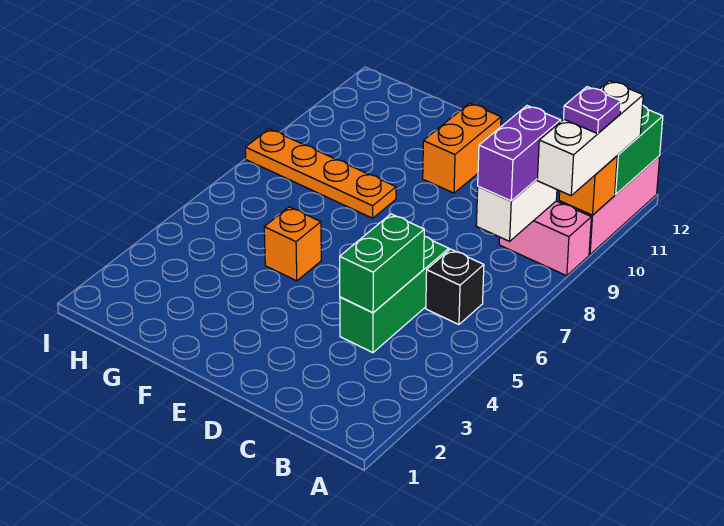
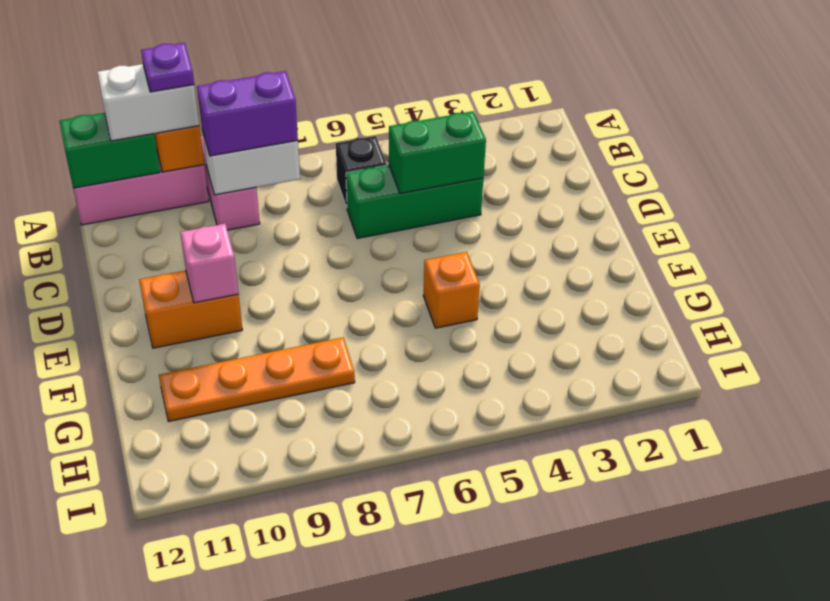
white brick A9:A11 level 3 -> white brick A10:A11 level 3
none -> pink brick E10 level 2
orange plate F8:I8 level 1 -> orange plate G8:G11 level 1

